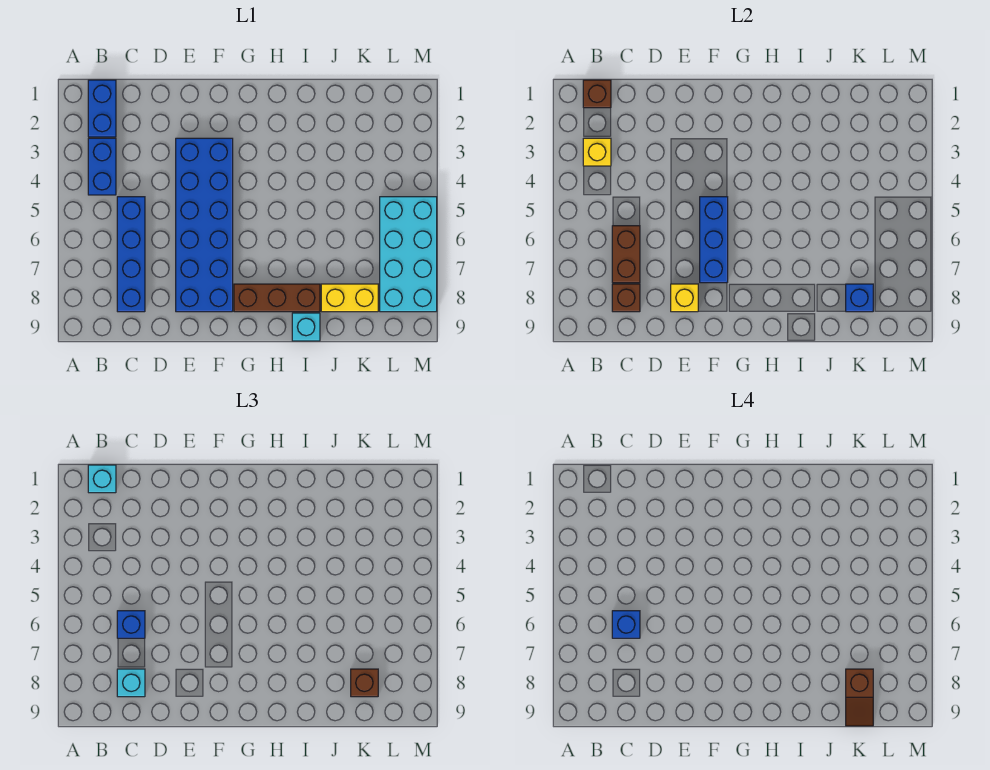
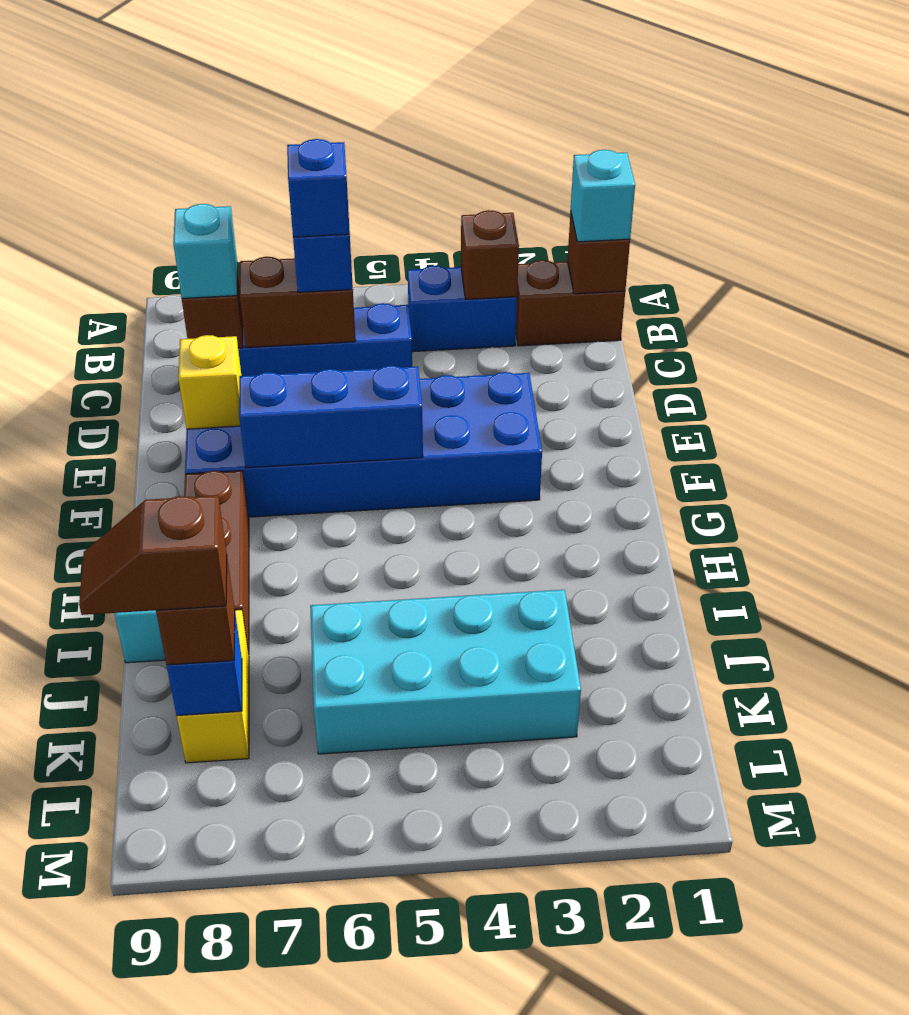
blue brick B1:B2 level 1 -> brown brick B1:B2 level 1
yellow brick B3 level 2 -> brown brick B3 level 2
cyan brick L5:M8 level 1 -> cyan brick J3:K6 level 1

